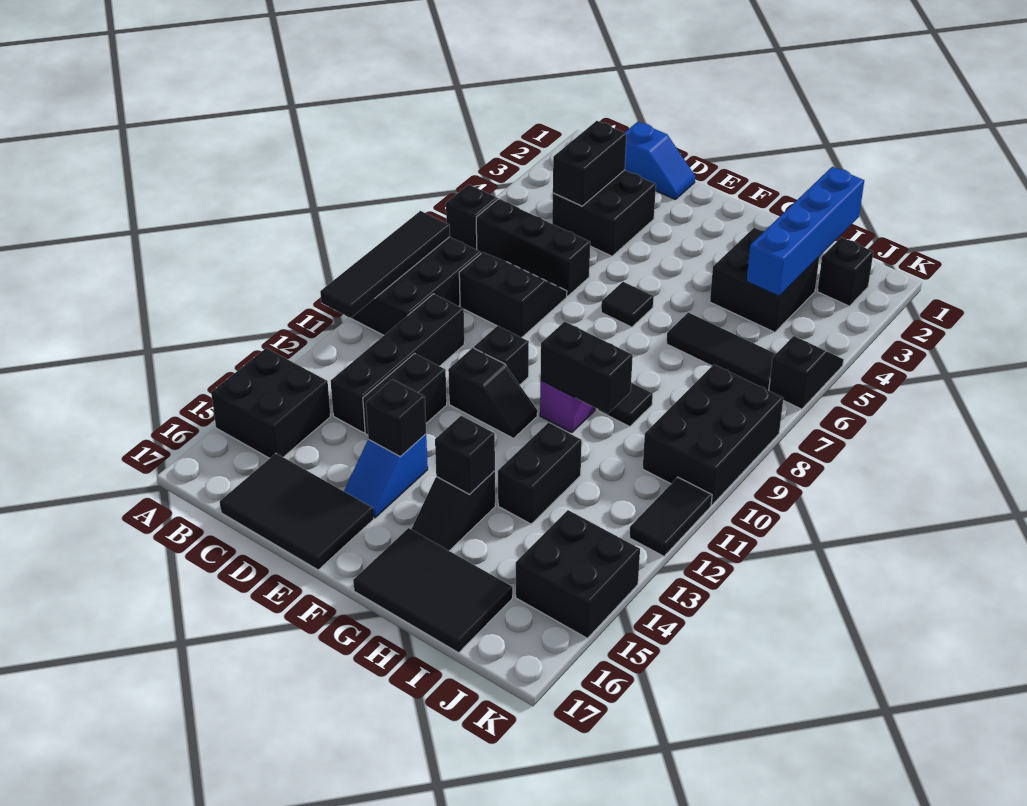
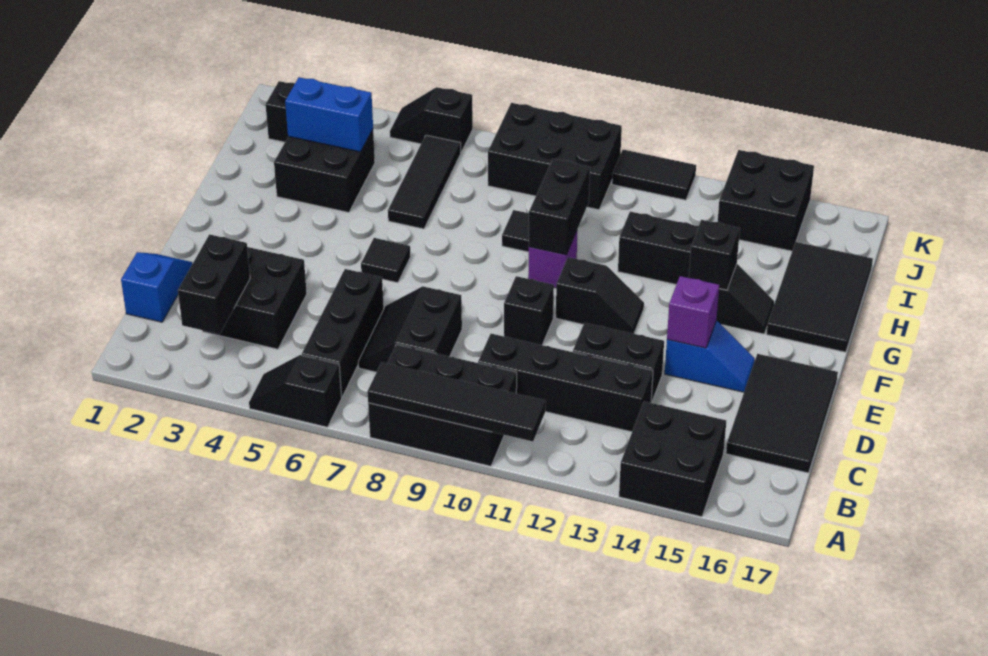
black brick C3:C4 level 2 -> black brick B3:C3 level 2
black slope E11:F11 level 1 top E -> black slope F11:F12 level 1 top 11
black brick E14 level 2 -> purple brick E14 level 2
blue brick I1:I4 level 2 -> blue brick I3:I4 level 2

